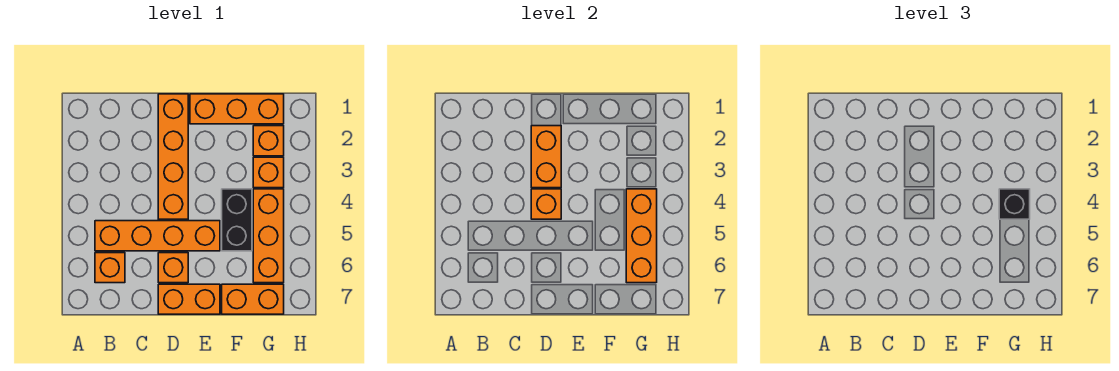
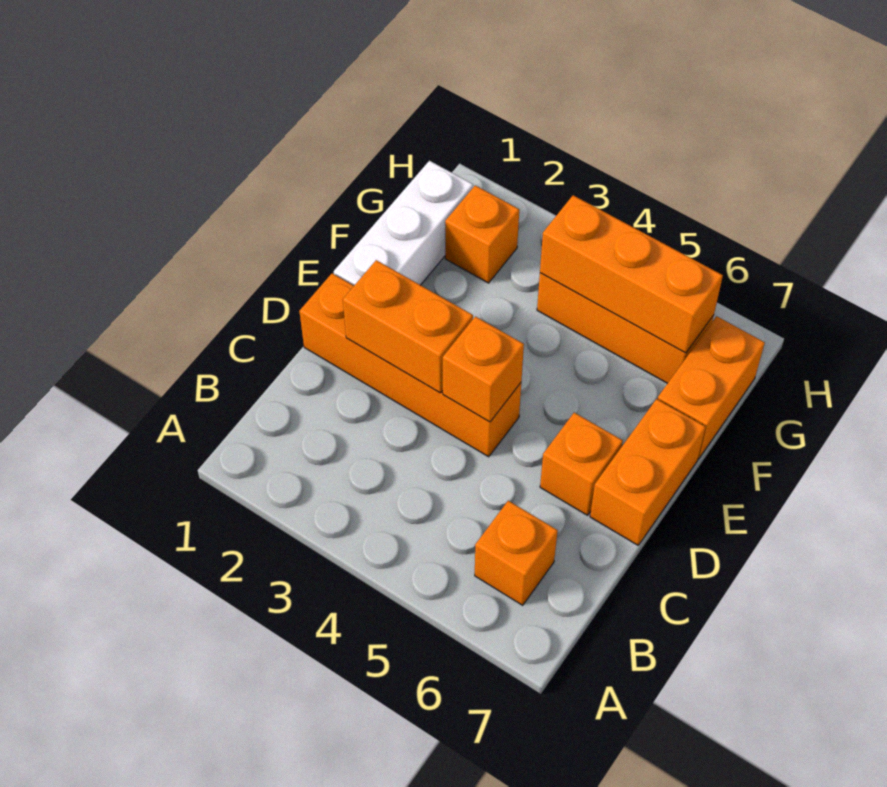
orange brick B5:E5 level 1 -> none
orange brick E1:G1 level 1 -> white brick E1:G1 level 1
black brick F4:F5 level 1 -> none
orange brick G3 level 1 -> none
black brick G4 level 3 -> none

